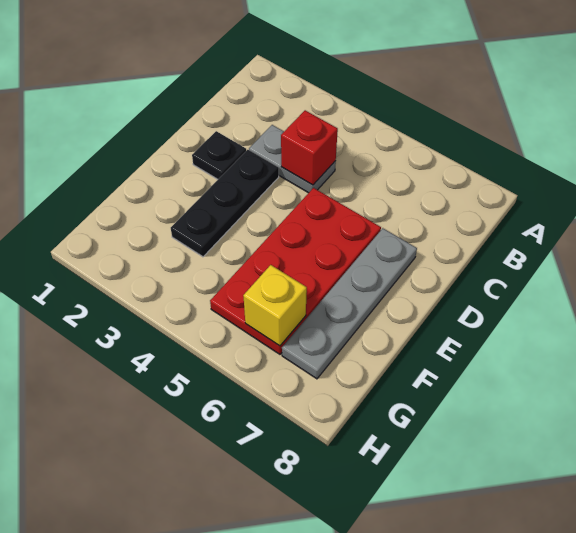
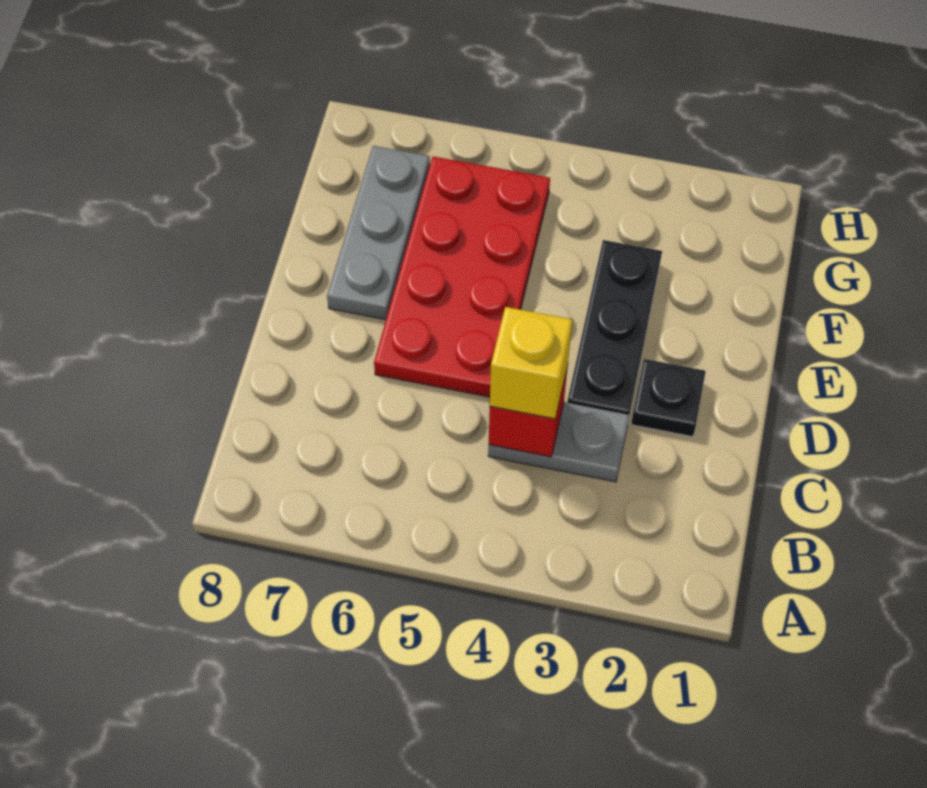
grey plate D7:G7 level 1 -> grey plate E7:G7 level 1
yellow brick G6 level 2 -> yellow brick C4 level 3

